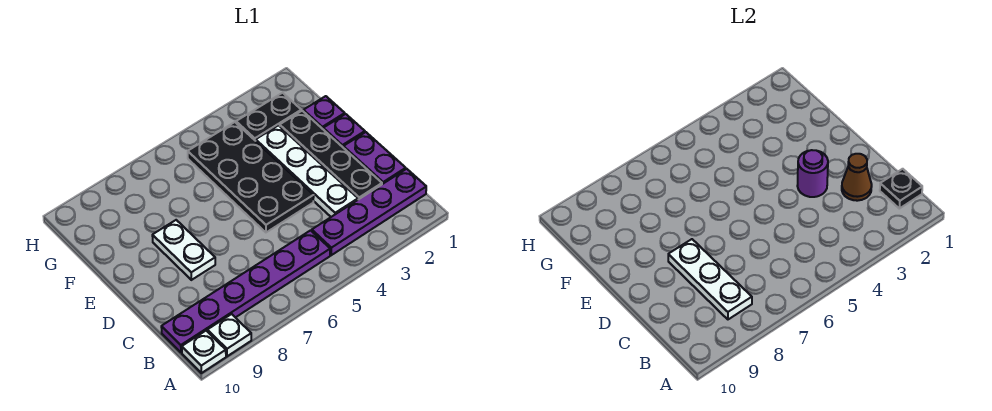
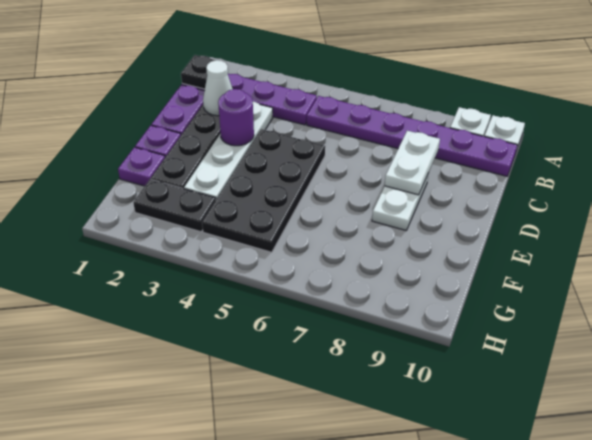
white plate B8:D8 level 2 -> white plate C8:D8 level 2
brown cone C2 level 2 -> white cone C2 level 2

